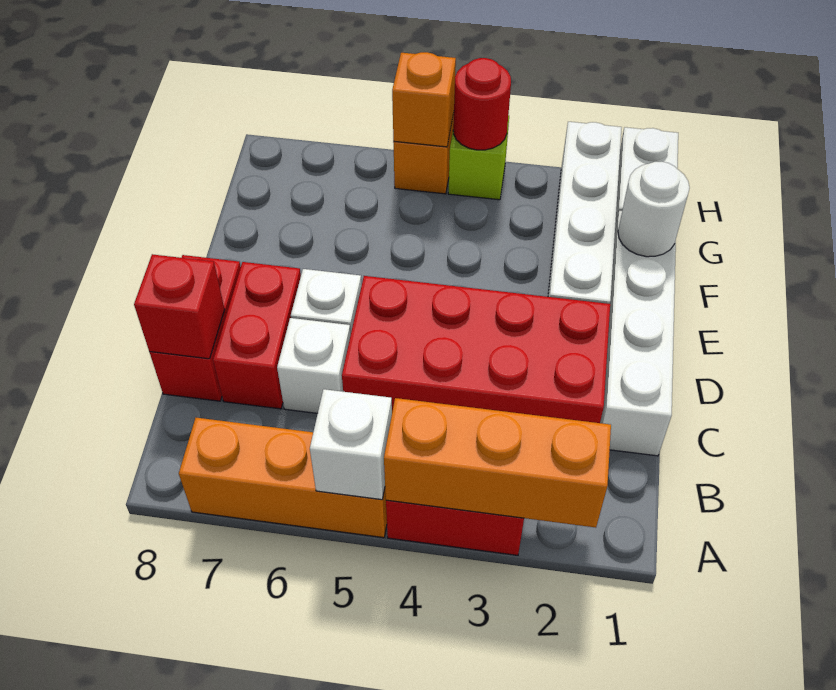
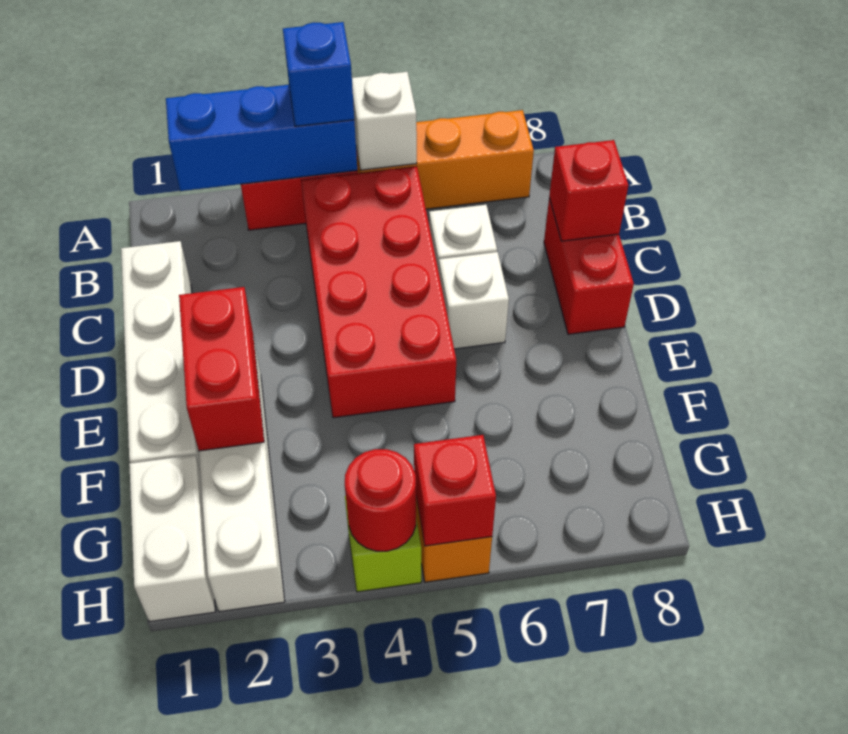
orange brick A2:A4 level 2 -> blue brick A2:A4 level 2
none -> blue brick A4 level 3
red brick C2:D5 level 1 -> red brick B4:E5 level 1
red brick C7:D7 level 1 -> red brick E2:F2 level 2
white round brick F1 level 2 -> none
orange brick H5 level 2 -> red brick H5 level 2

